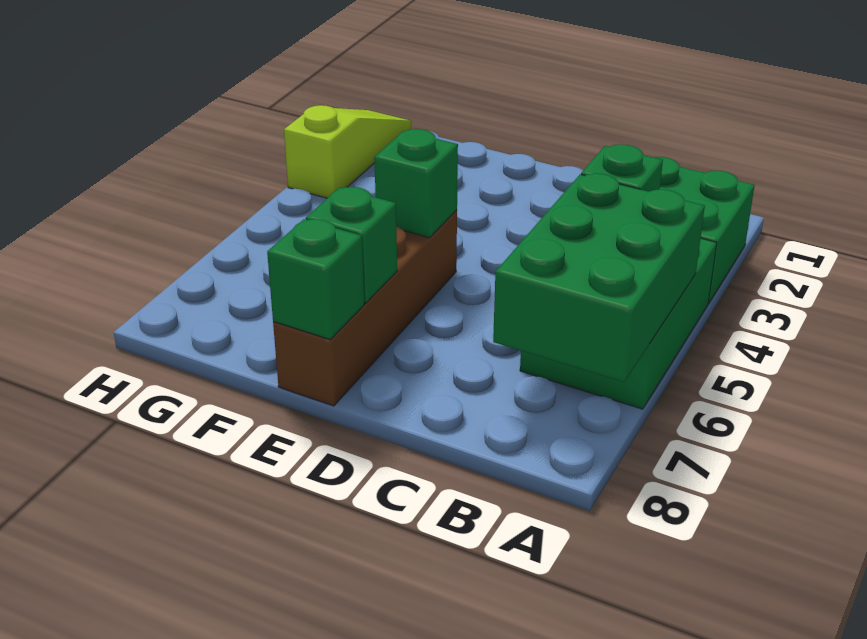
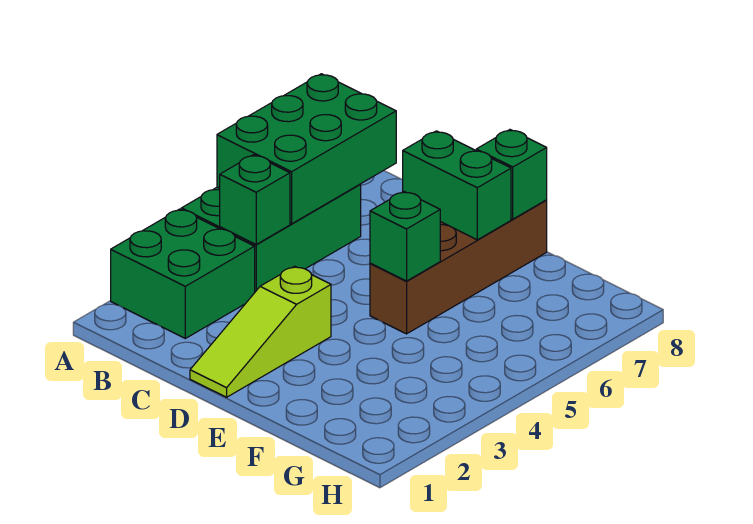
green brick E7 level 2 -> green brick D7:E7 level 2
lime slope H1:H3 level 1 top 3 -> lime slope D1:D3 level 1 top 3

